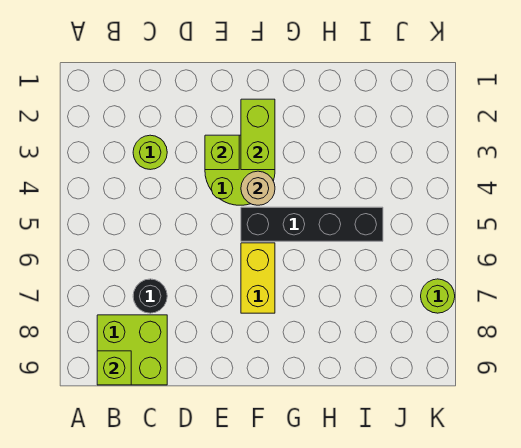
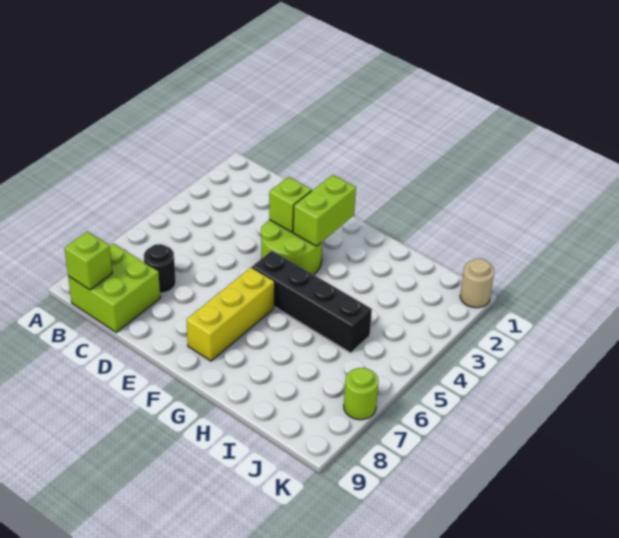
lime round brick C3 level 1 -> none
tan round brick F4 level 2 -> tan round brick K1 level 1
yellow brick F6:F7 level 1 -> yellow brick F6:F8 level 1

